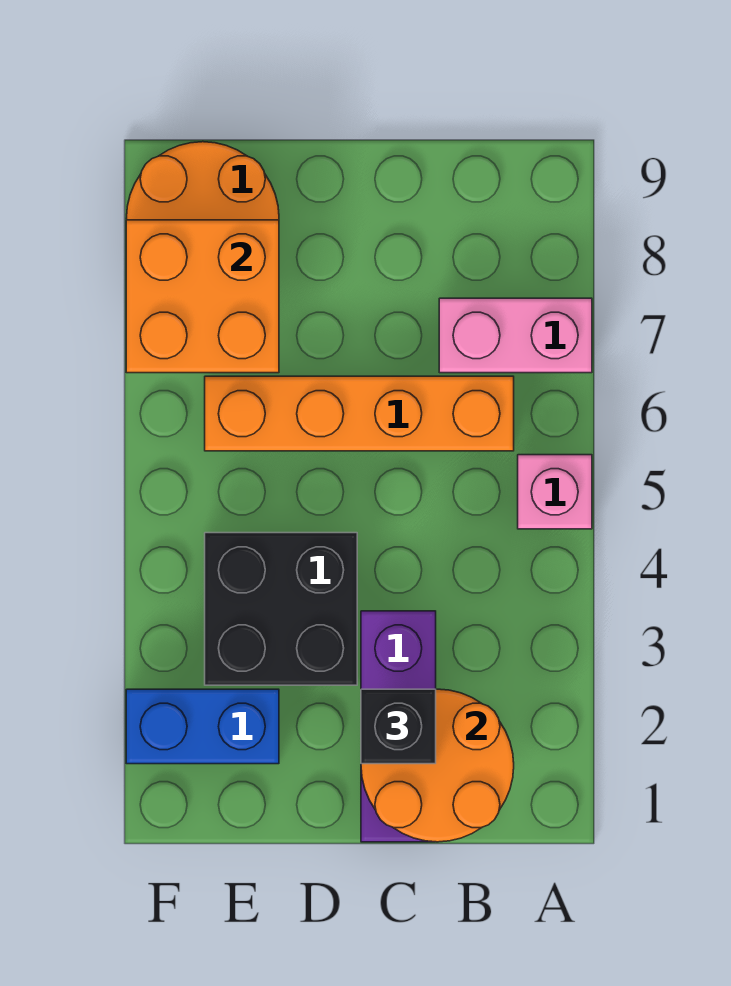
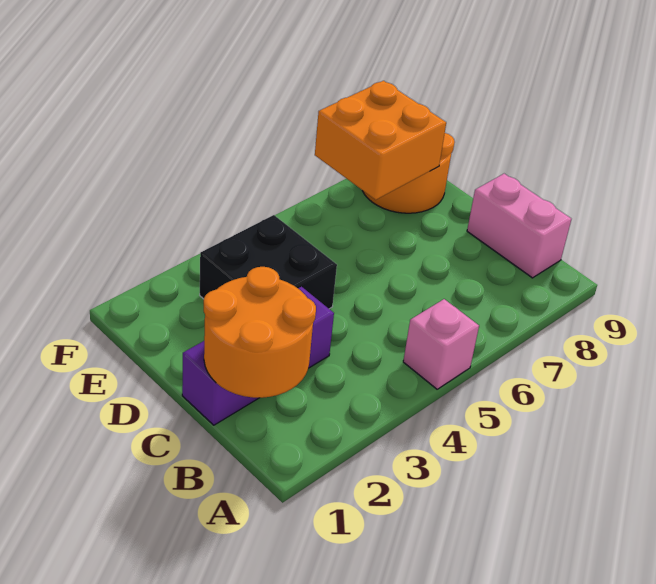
pink brick A7:B7 level 1 -> pink brick B9:C9 level 1
orange brick B6:E6 level 1 -> none
black brick C2 level 3 -> none
blue brick E2:F2 level 1 -> none

